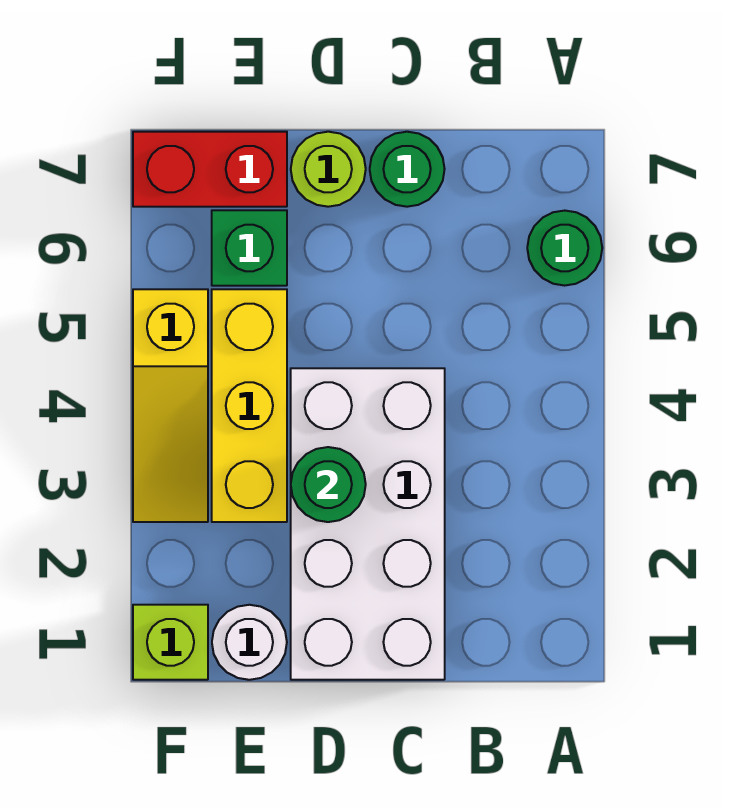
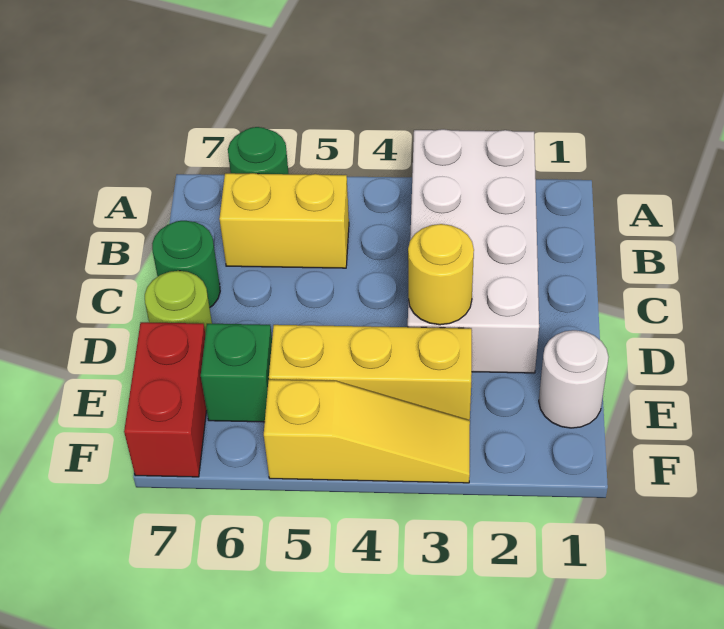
none -> yellow brick B5:B6 level 1
white brick C1:D4 level 1 -> white brick A2:D3 level 1
green round brick D3 level 2 -> yellow round brick D3 level 2
lime brick F1 level 1 -> none

